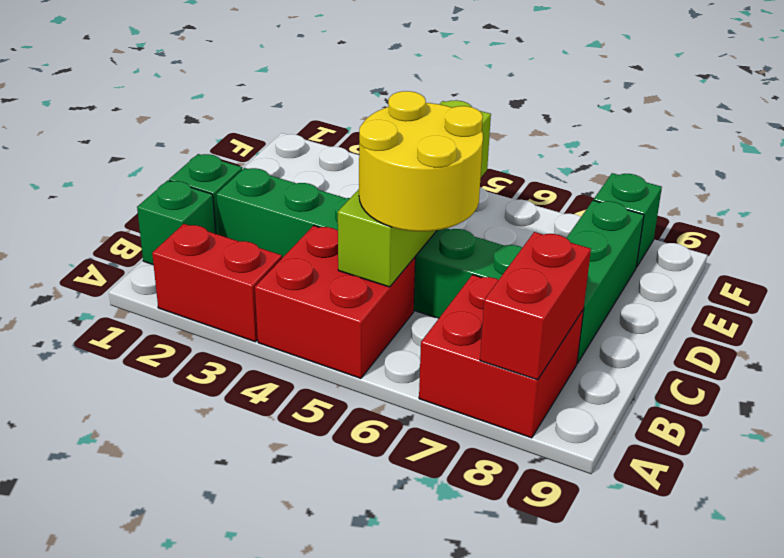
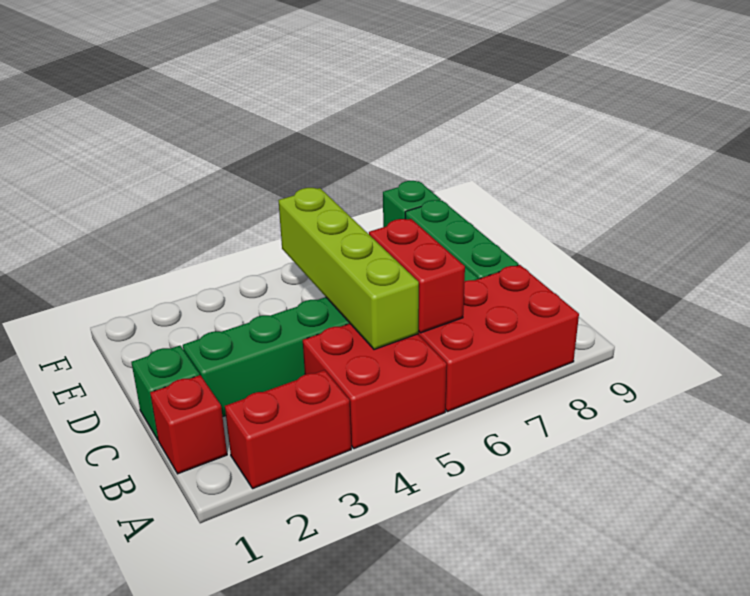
red brick A7:B8 level 1 -> red brick A6:B8 level 1
red brick A8:B8 level 2 -> red brick B6:C6 level 2
green brick B1 level 1 -> red brick B1 level 1
yellow round brick B5:C6 level 3 -> none

